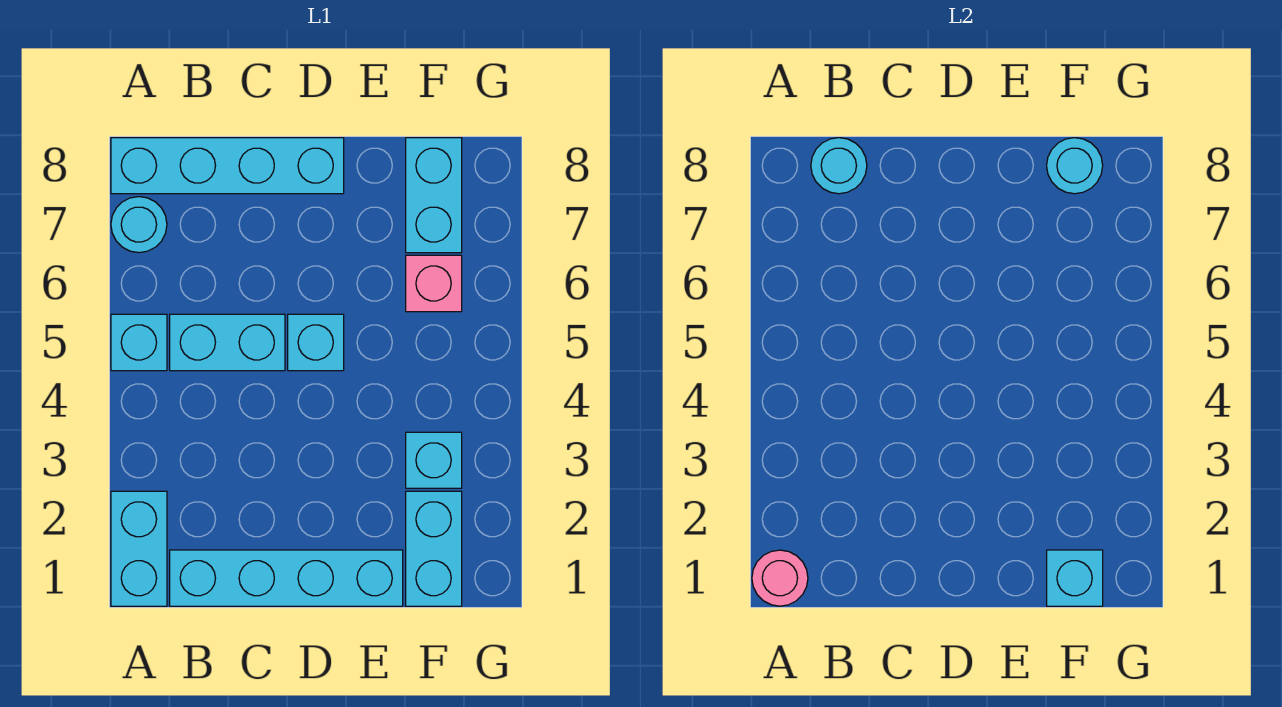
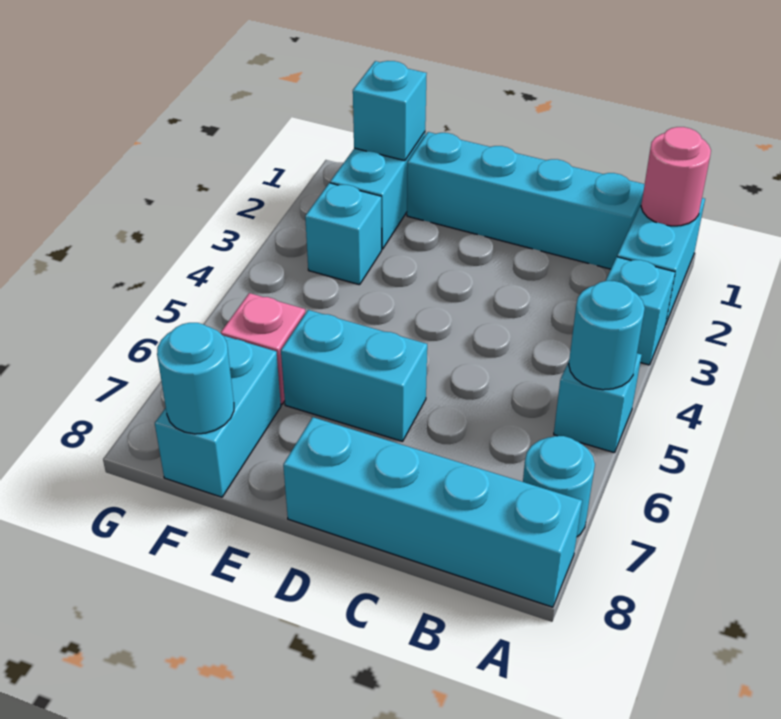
cyan brick B5:C5 level 1 -> cyan brick D6:E6 level 1
cyan round brick B8 level 2 -> cyan round brick A5 level 2
cyan brick D5 level 1 -> cyan brick A3 level 1

